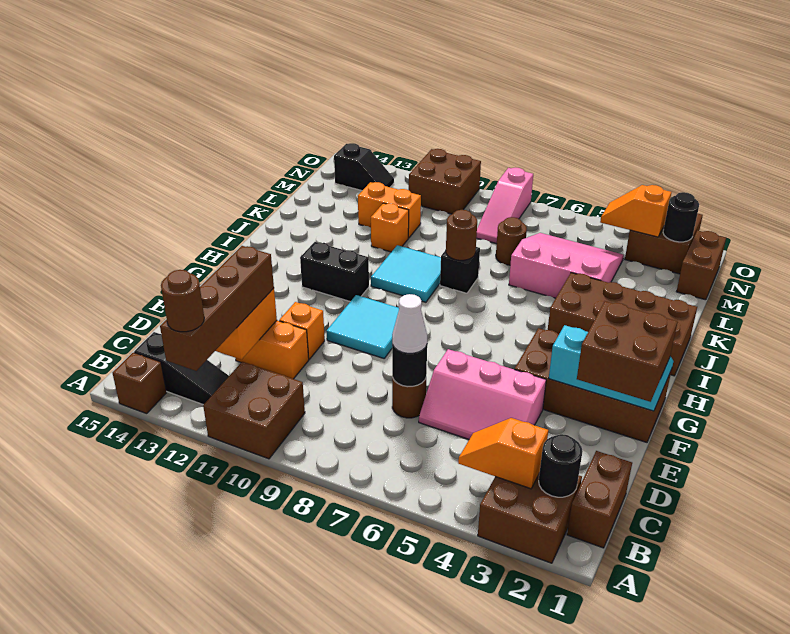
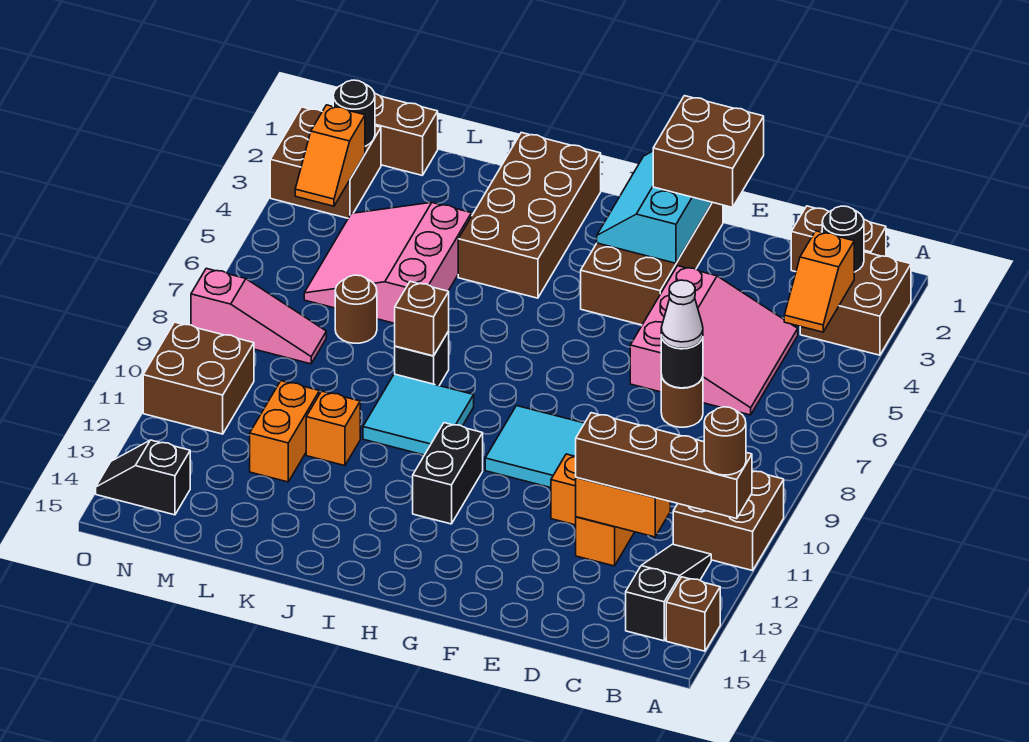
pink slope D4:E6 level 1 top E -> pink slope C4:E6 level 1 top E
brown round brick J8 level 2 -> brown brick J8 level 2
black slope N13:N14 level 1 top 14 -> black slope N14:O14 level 1 top N

